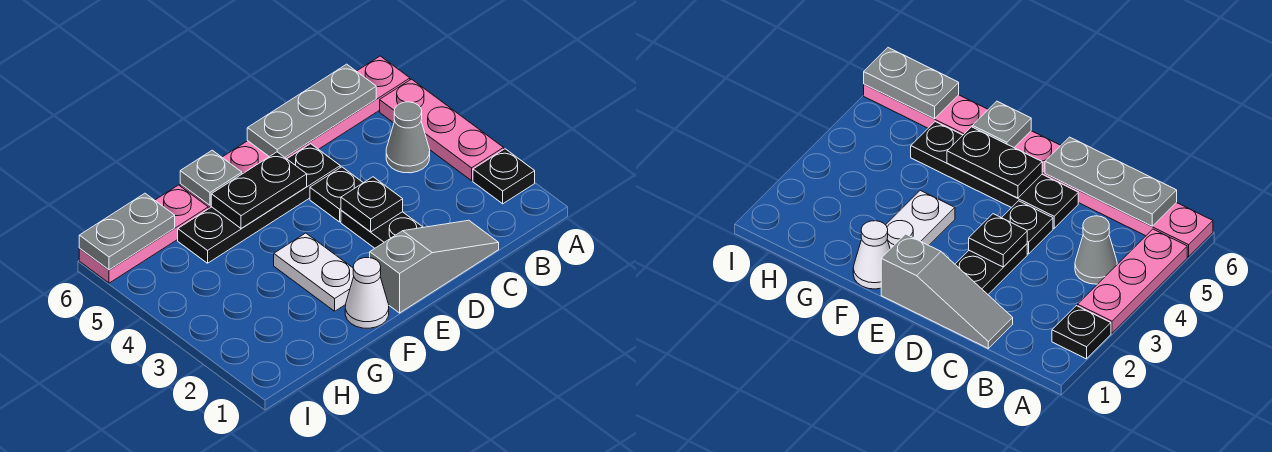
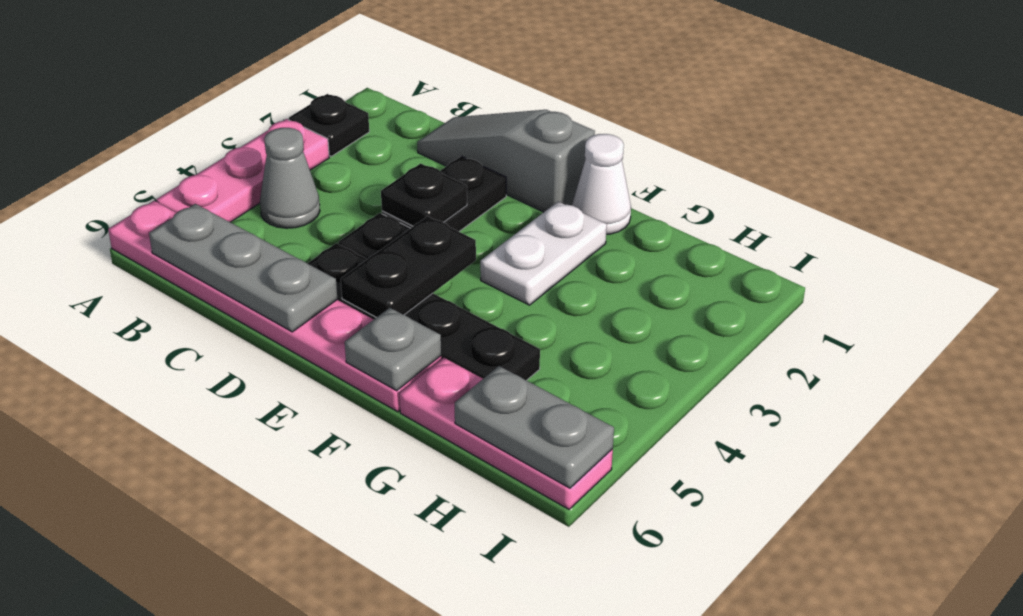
black plate E5:F5 level 2 -> black plate E4:E5 level 2

